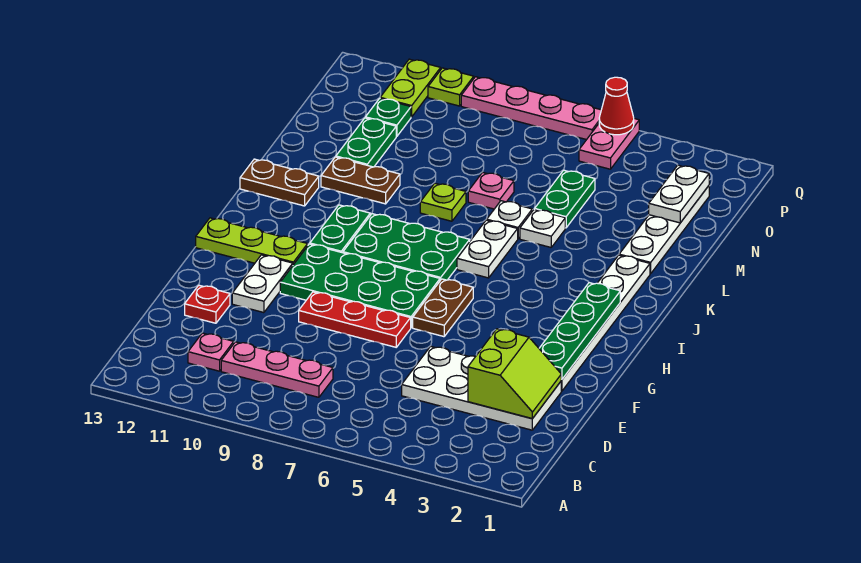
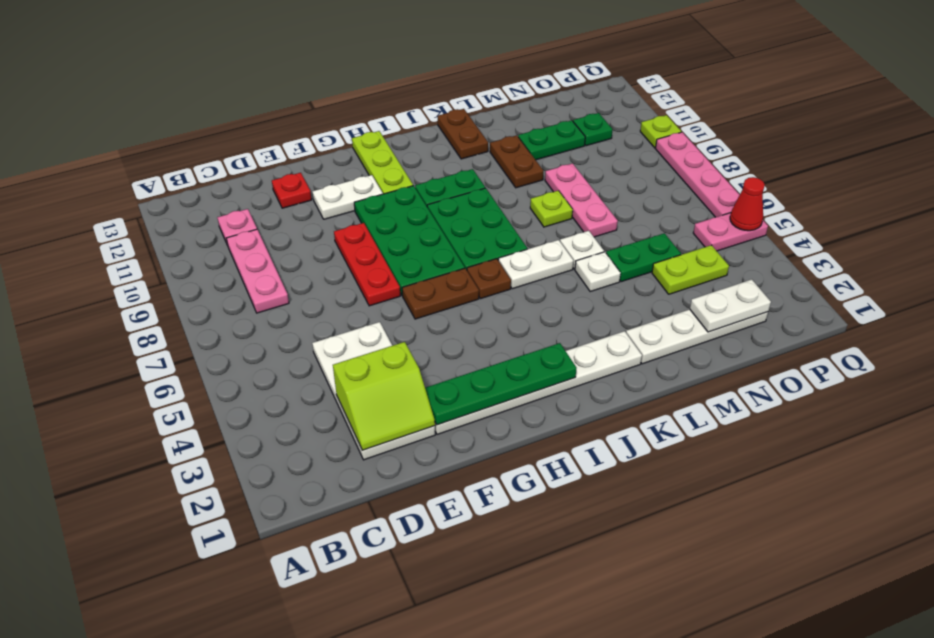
none -> brown plate I6 level 1
pink plate M7 level 1 -> pink plate M7:M9 level 1
lime plate P11:Q11 level 1 -> lime plate N4:O4 level 1

